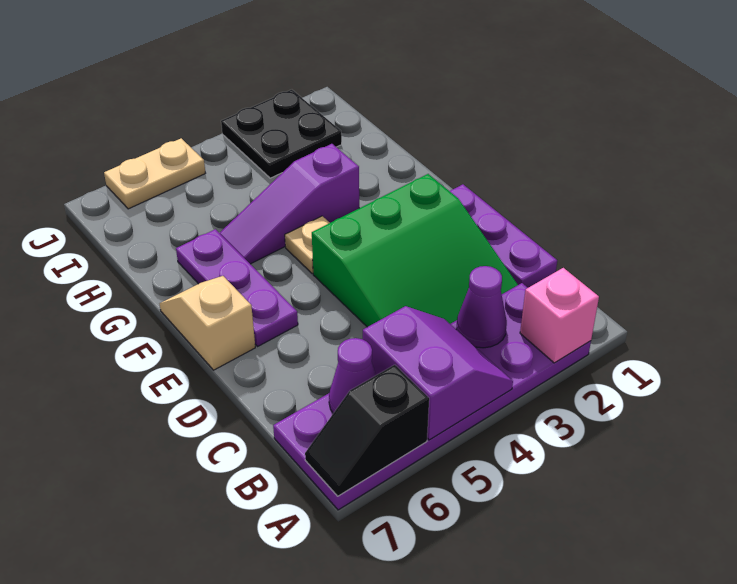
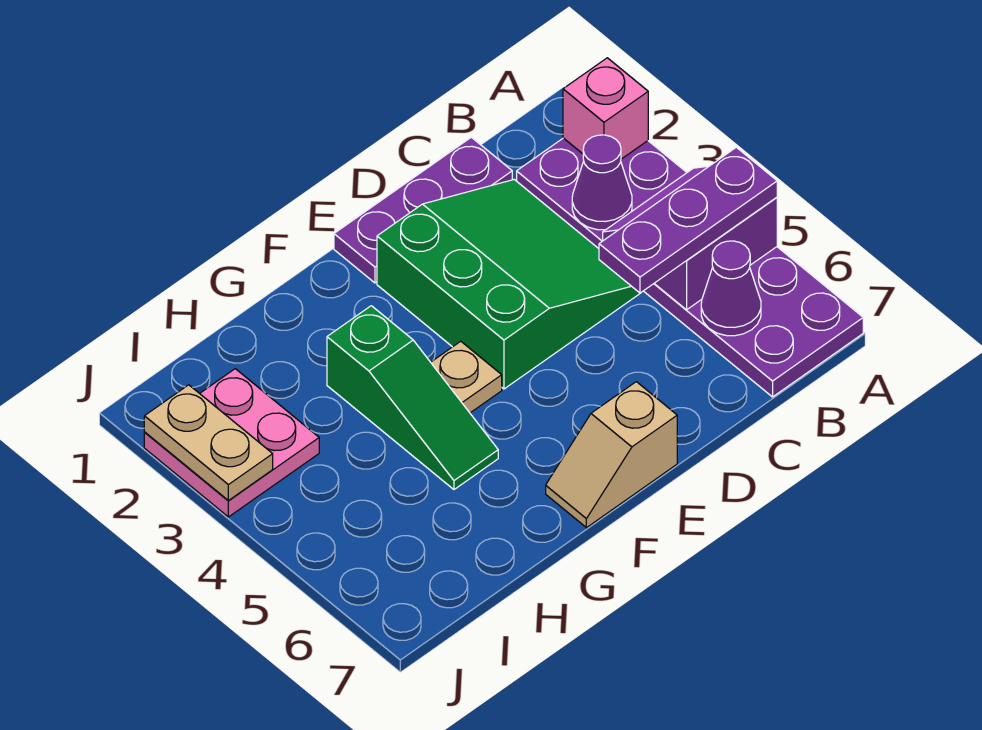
black slope A6:A7 level 2 top 6 -> none
purple plate E6:G6 level 1 -> purple plate A5:C5 level 3
purple slope G3:G5 level 1 top 3 -> green slope G3:G5 level 1 top 3
black plate I2:J3 level 1 -> pink plate I2:J3 level 1
tan plate J5:J6 level 1 -> tan plate J2:J3 level 2

